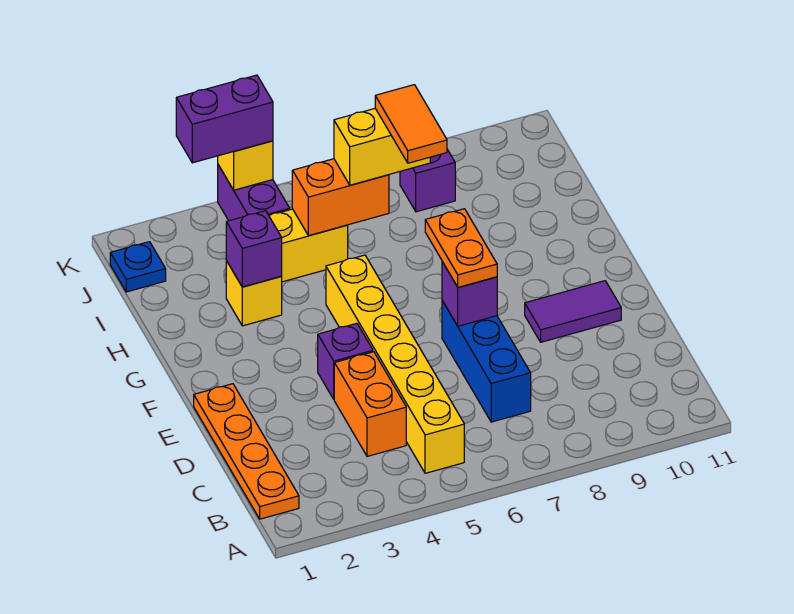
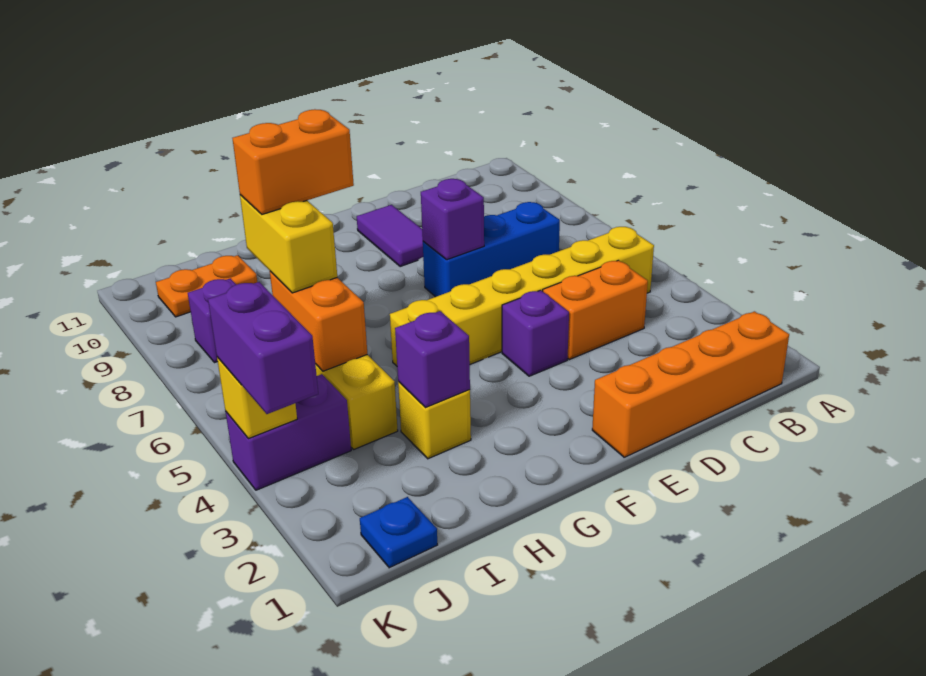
orange plate B1:E1 level 1 -> orange brick B1:E1 level 1
orange plate E7:F7 level 3 -> orange plate I10:J10 level 1
orange tile H7:I7 level 4 -> orange brick H7:I7 level 4

